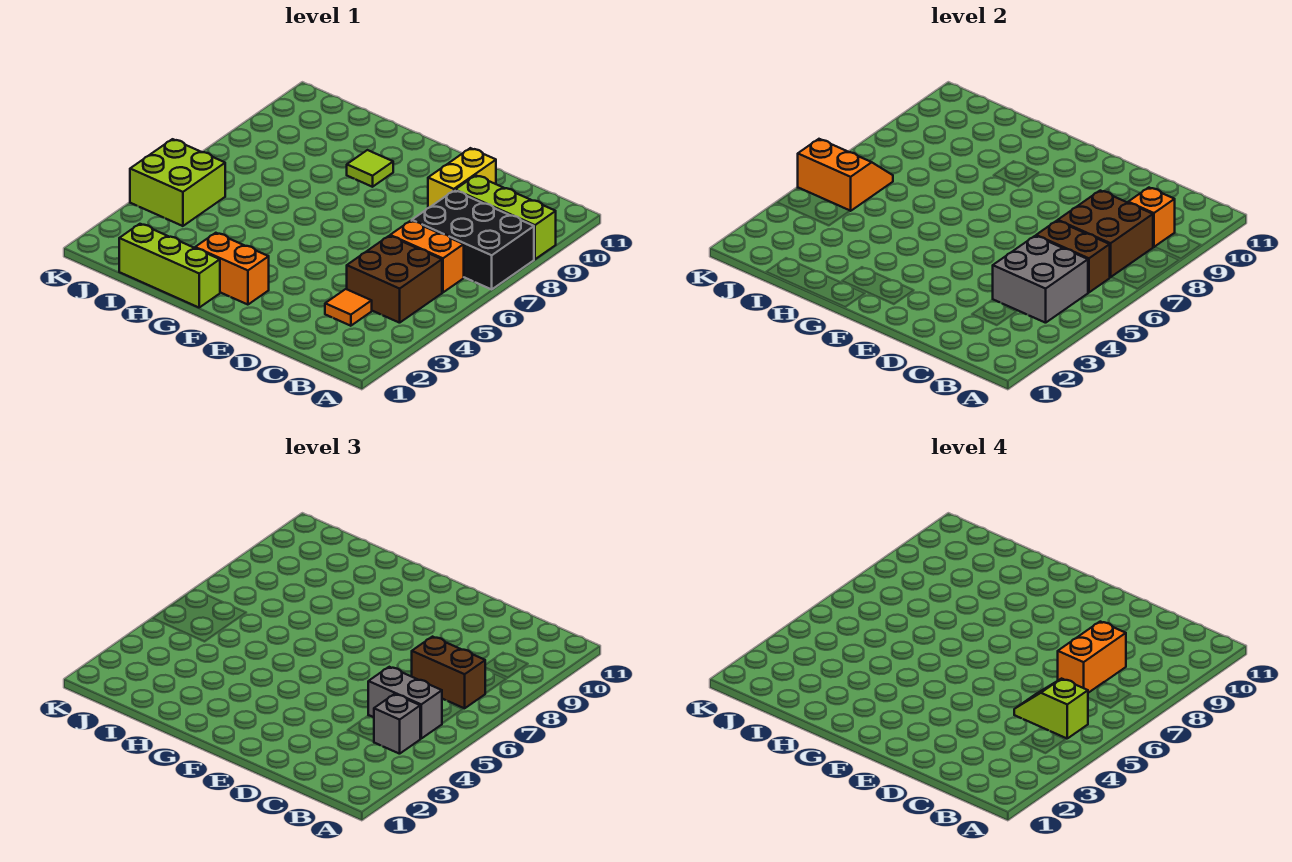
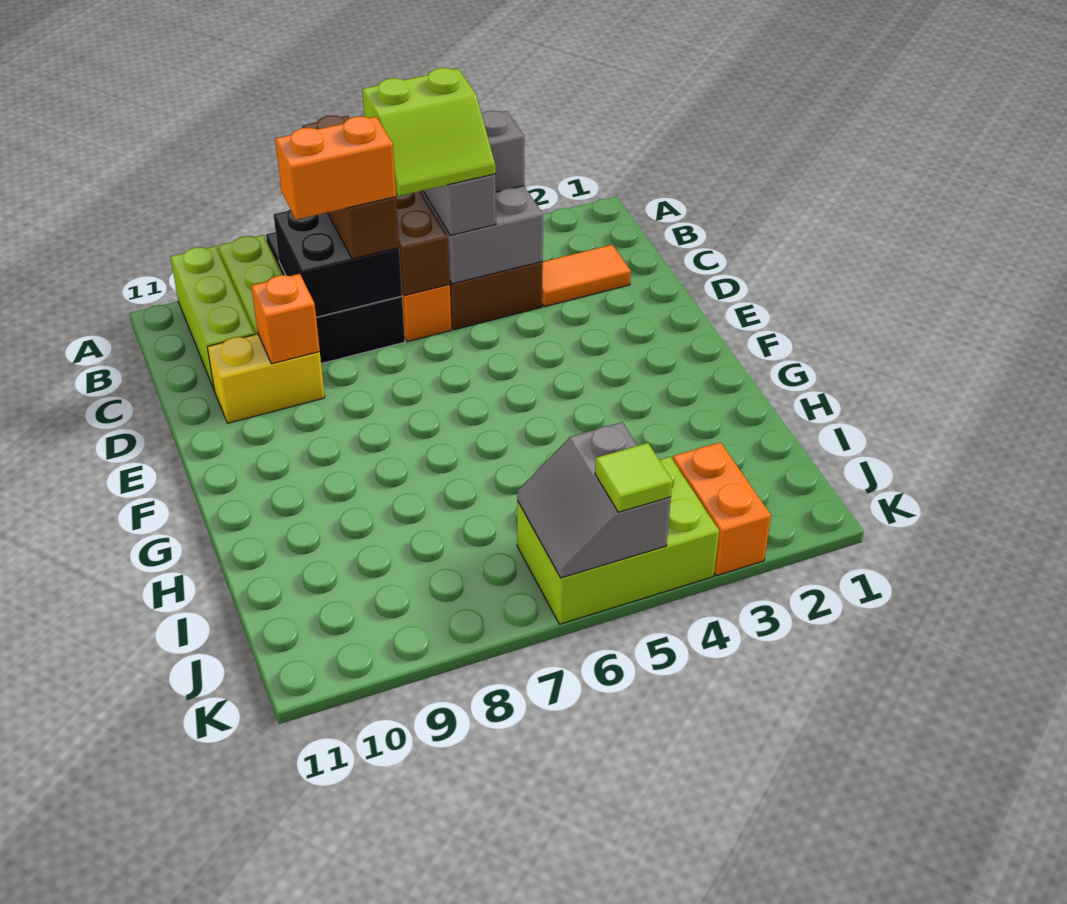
lime slope B5:C5 level 4 top B -> lime slope B5:C6 level 4 top B
brown brick B7:C8 level 2 -> black brick B7:C8 level 2
brown brick B7:C7 level 3 -> brown brick A7:C7 level 3
orange brick B9 level 2 -> orange brick D9 level 2
orange tile C3 level 1 -> orange tile C2:C3 level 1
orange brick F2:G2 level 1 -> orange brick J3:K3 level 1
lime brick G1:I1 level 1 -> lime brick A10:C10 level 1
lime tile G9 level 1 -> lime tile K5 level 3
lime brick J4:K5 level 1 -> lime brick J4:K6 level 1
orange slope J5:K6 level 2 top 5 -> grey slope J5:K6 level 2 top 5

